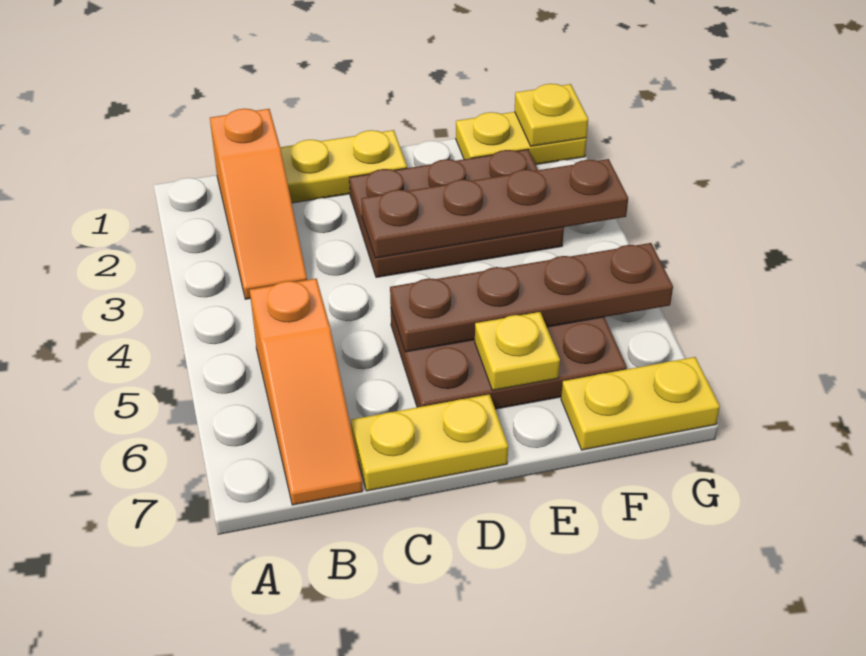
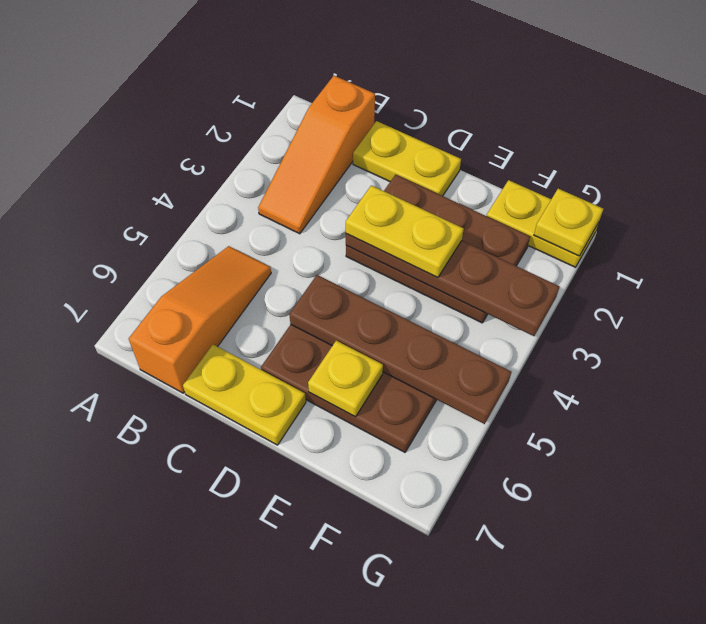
orange slope B5:B7 level 1 top 5 -> orange slope B5:B7 level 1 top 7
yellow plate F7:G7 level 1 -> yellow plate D3:E3 level 3

